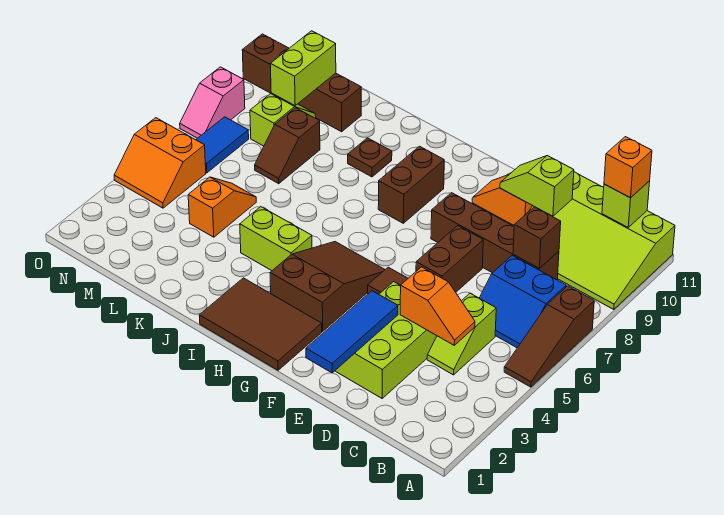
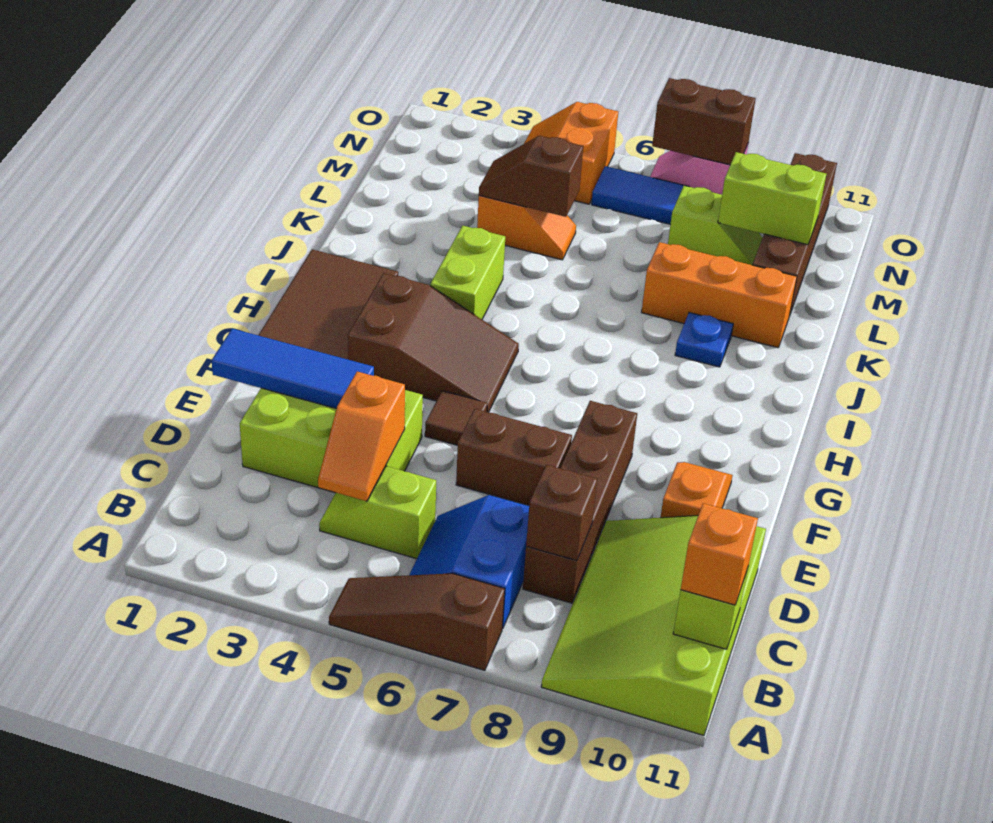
lime slope D10:E10 level 2 top D -> none
brown brick H8:H9 level 1 -> brown brick O7:O8 level 2
brown plate J9 level 1 -> blue plate J9 level 1
none -> orange brick K8:K10 level 1
brown slope L7:L8 level 1 top 8 -> brown slope L4:L5 level 2 top 5

